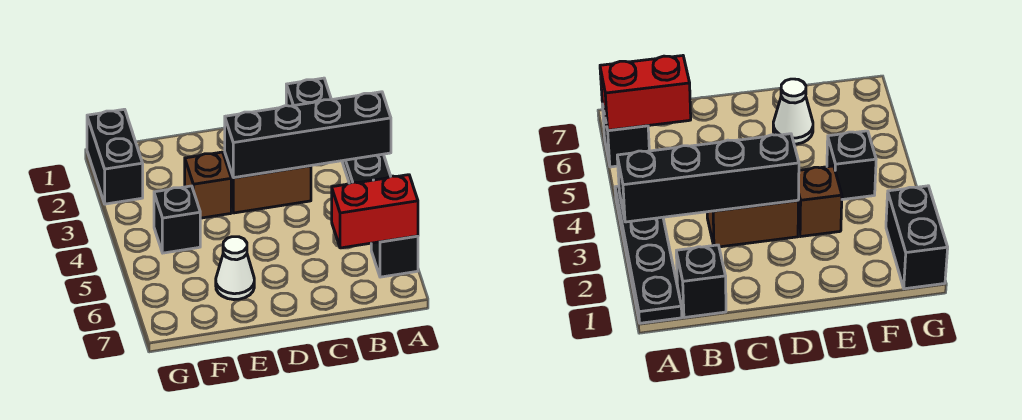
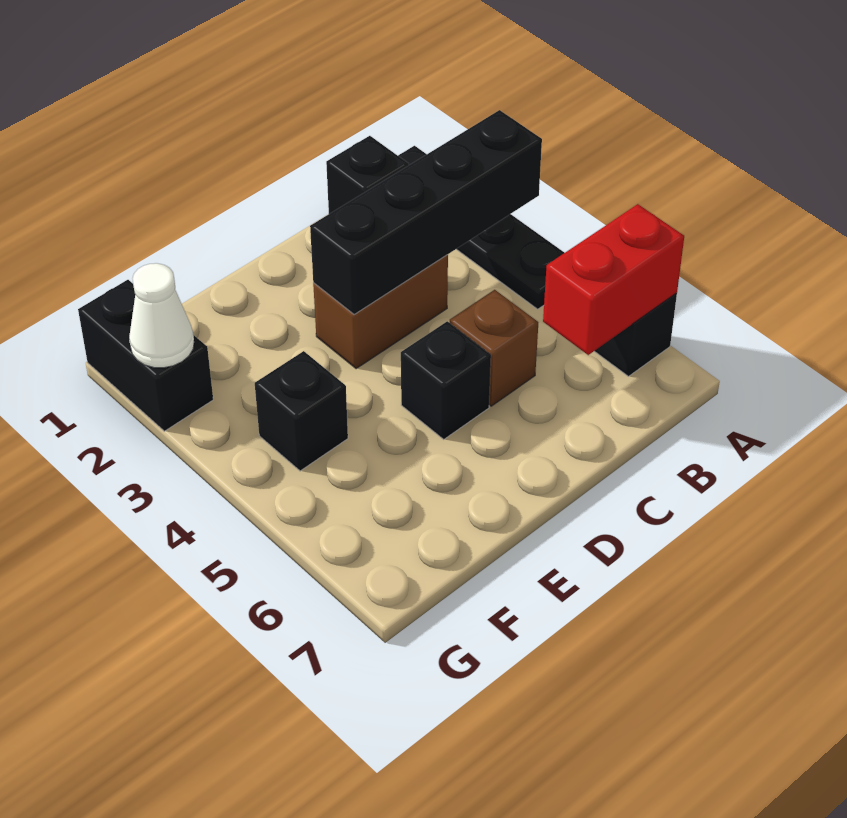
none -> black brick D5 level 1
brown brick E3 level 1 -> brown brick C5 level 1
white cone E6 level 1 -> white cone G2 level 2

